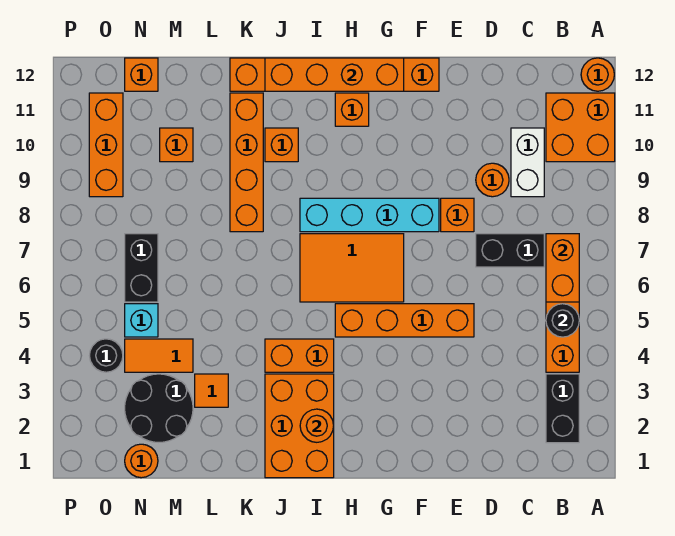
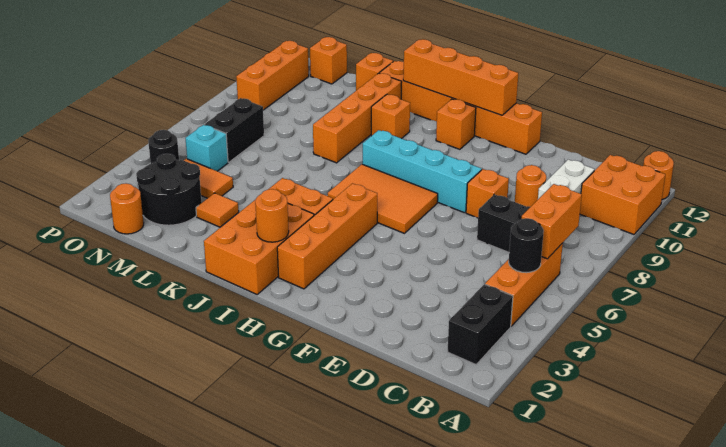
orange brick E5:H5 level 1 -> orange brick H2:H5 level 1
orange brick M10 level 1 -> orange brick L12 level 1

